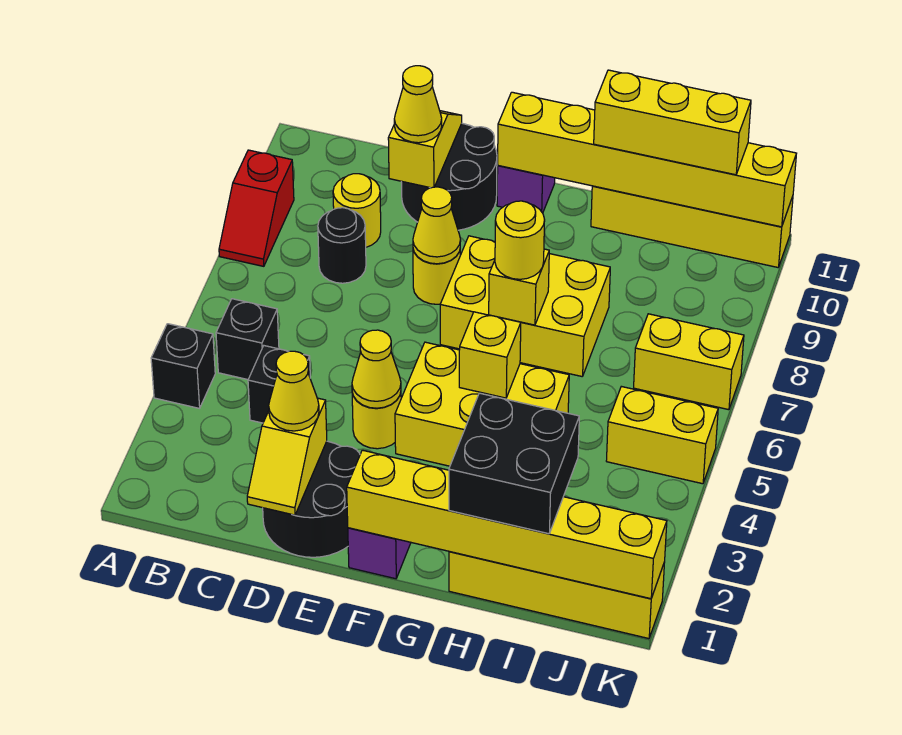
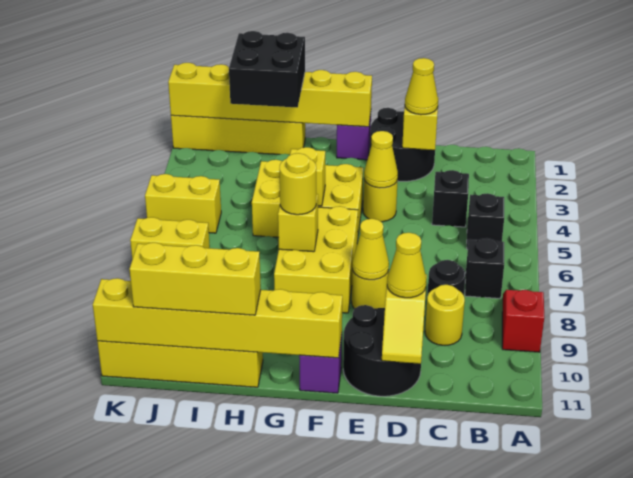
black brick A4 level 1 -> black brick B7 level 1
yellow brick F7:H8 level 1 -> yellow brick F6:G8 level 1

